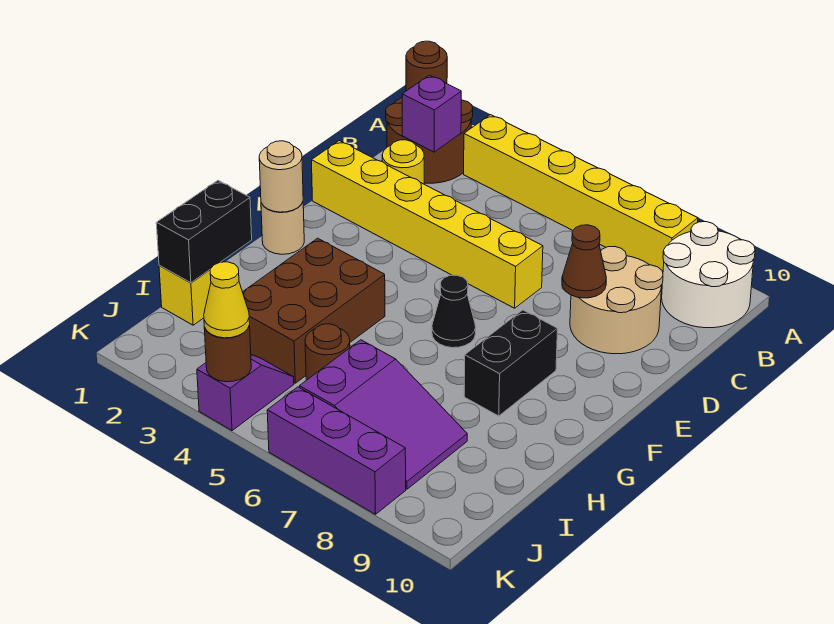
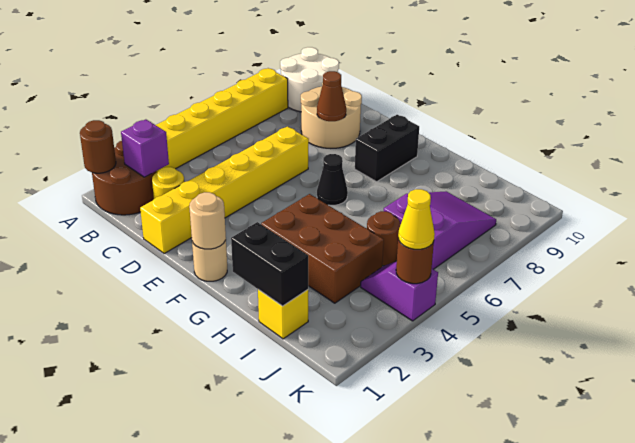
black brick F8:G8 level 1 -> black brick F8:F9 level 1
purple brick K6:K8 level 1 -> none

